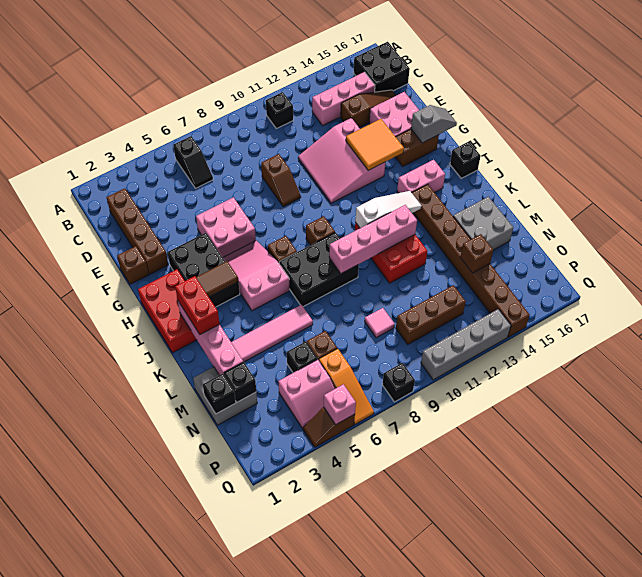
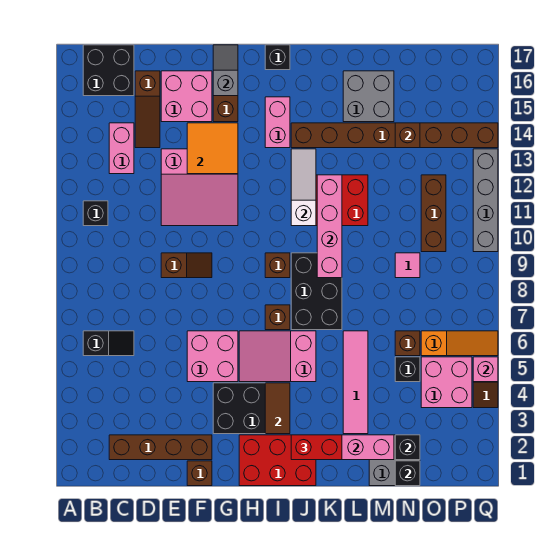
pink brick C13:C15 level 1 -> pink brick C13:C14 level 1
brown slope D14:D16 level 1 top 14 -> brown slope D14:D16 level 1 top 16
pink slope O4:P5 level 1 top O -> pink brick O4:P5 level 1
black brick Q8 level 1 -> none

